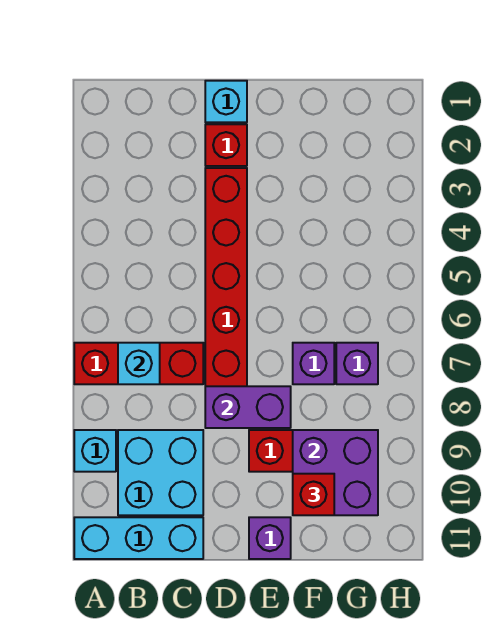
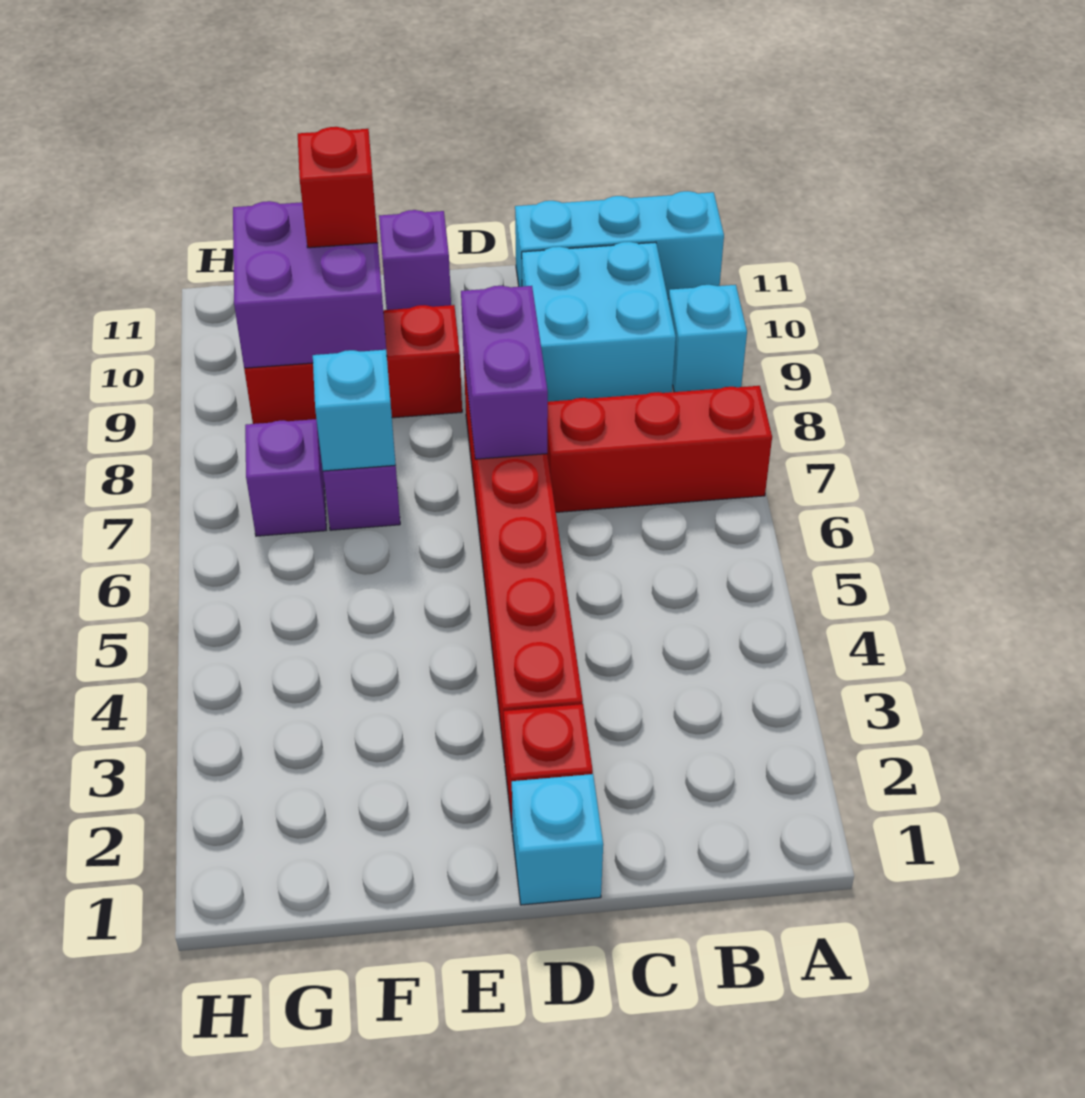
cyan brick B7 level 2 -> cyan brick F7 level 2
purple brick D8:E8 level 2 -> purple brick D7:D8 level 2

